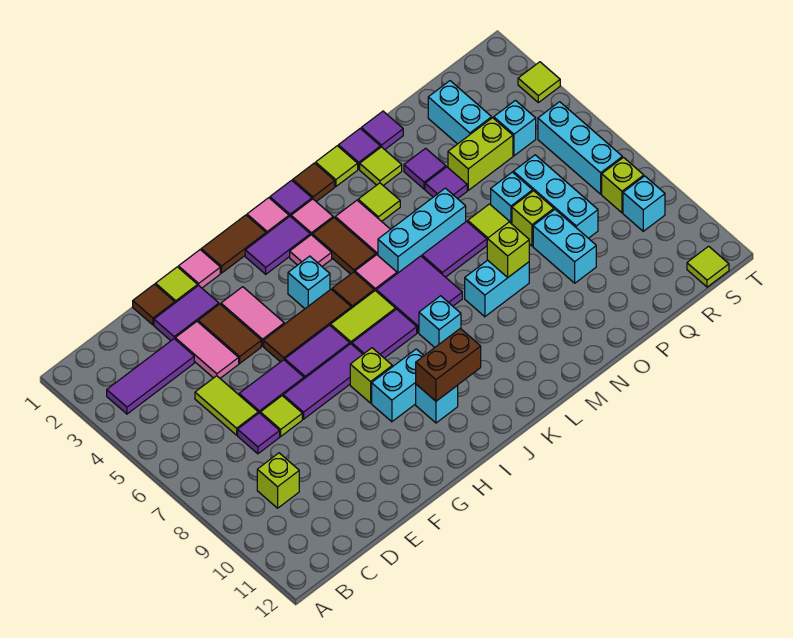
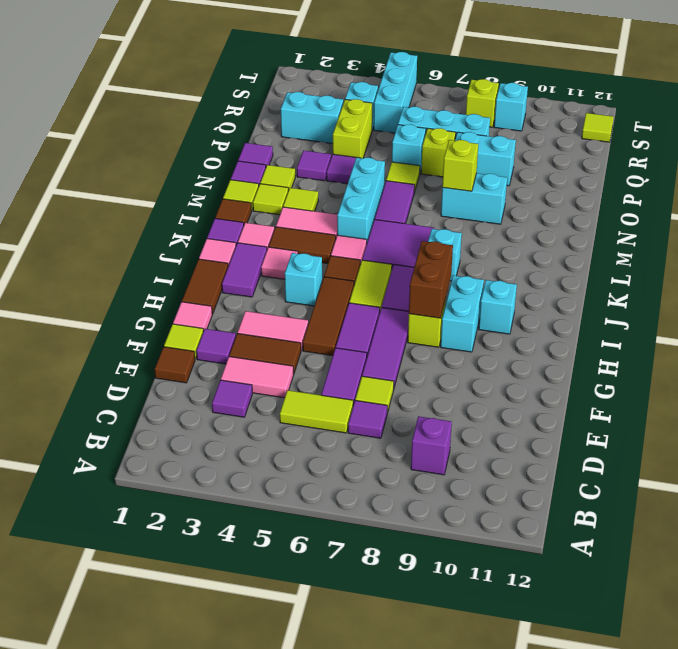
purple tile B3:D3 level 1 -> purple tile D3 level 1
lime brick C9 level 1 -> purple brick C9 level 1
purple tile E2:F2 level 1 -> purple tile F2 level 1
brown brick I10:J10 level 2 -> brown brick H8:I8 level 2
cyan brick M8:N8 level 1 -> cyan brick N8:N9 level 1
cyan brick S5:S7 level 1 -> cyan brick R5:T5 level 1
lime tile T3 level 1 -> lime tile M2 level 1

